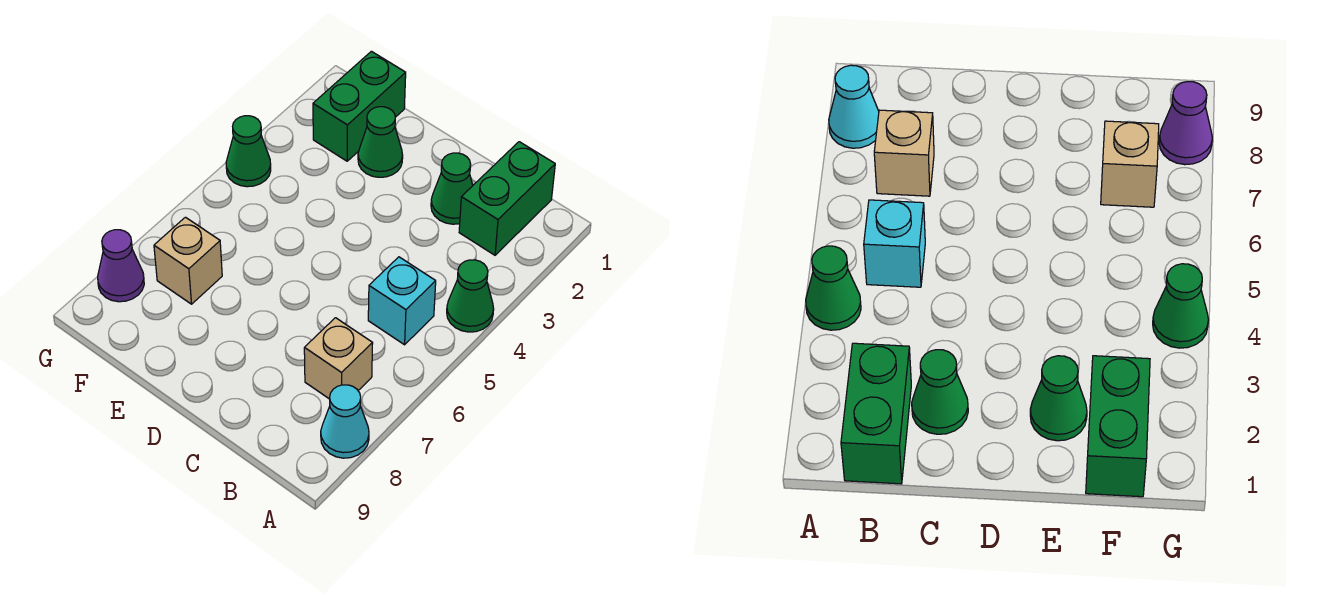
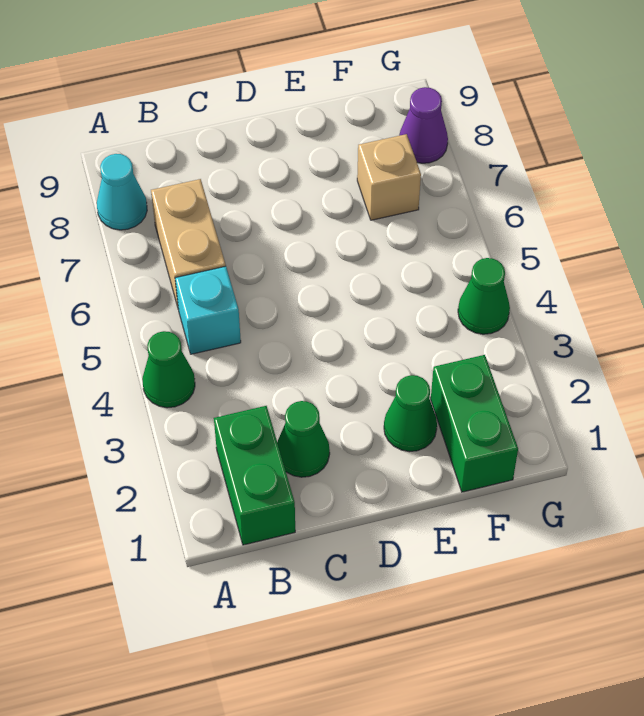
tan brick B7 level 1 -> tan brick B6:B7 level 1

